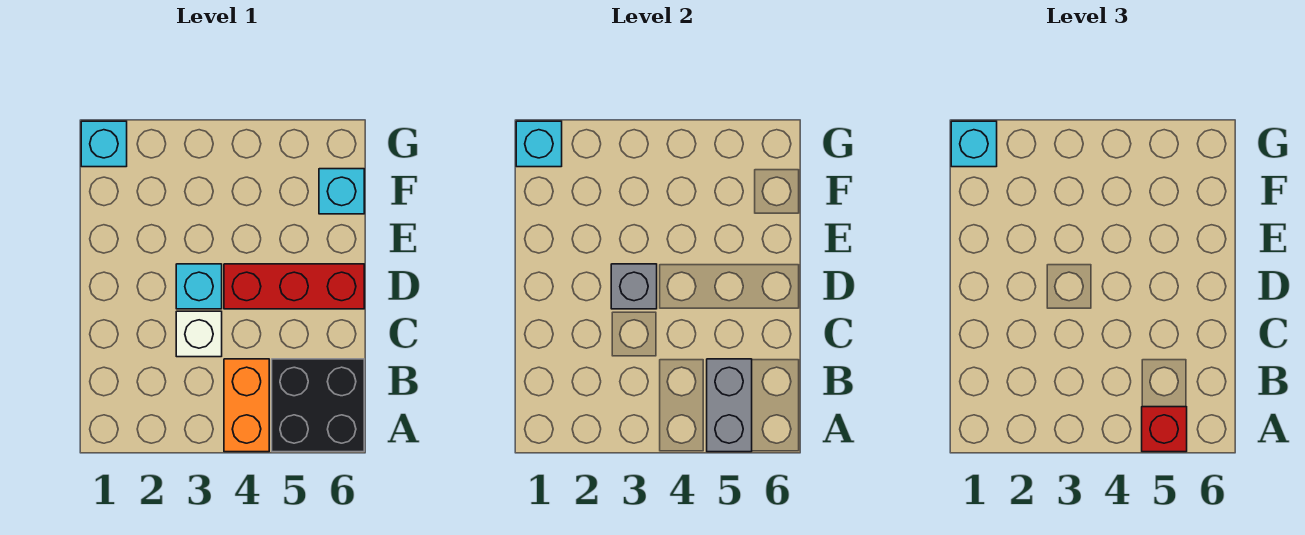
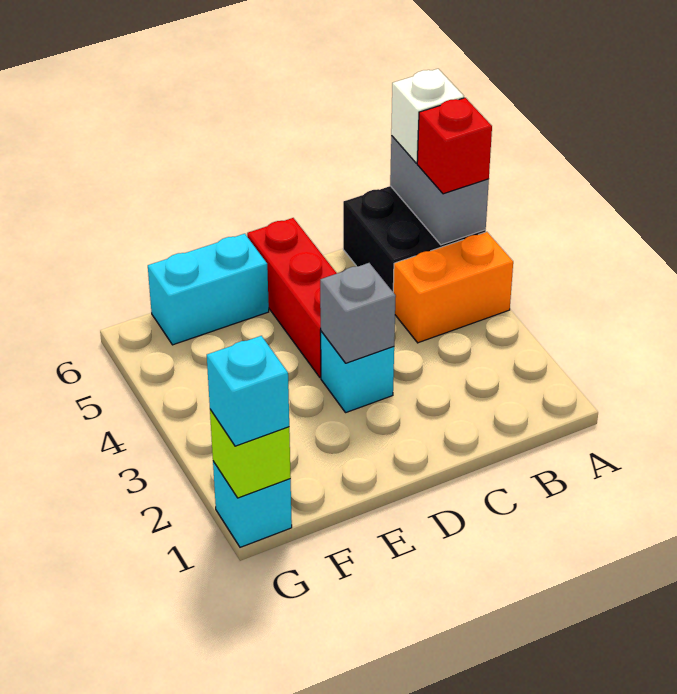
grey brick A5:B5 level 2 -> grey brick A5:A6 level 2
white brick C3 level 1 -> white brick A6 level 3
cyan brick F6 level 1 -> cyan brick E6:F6 level 1
cyan brick G1 level 2 -> lime brick G1 level 2

